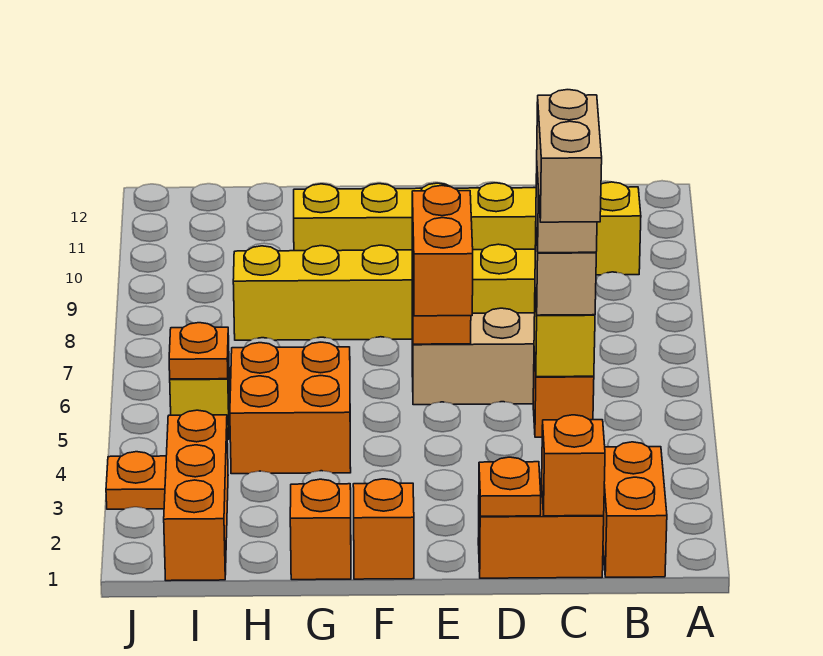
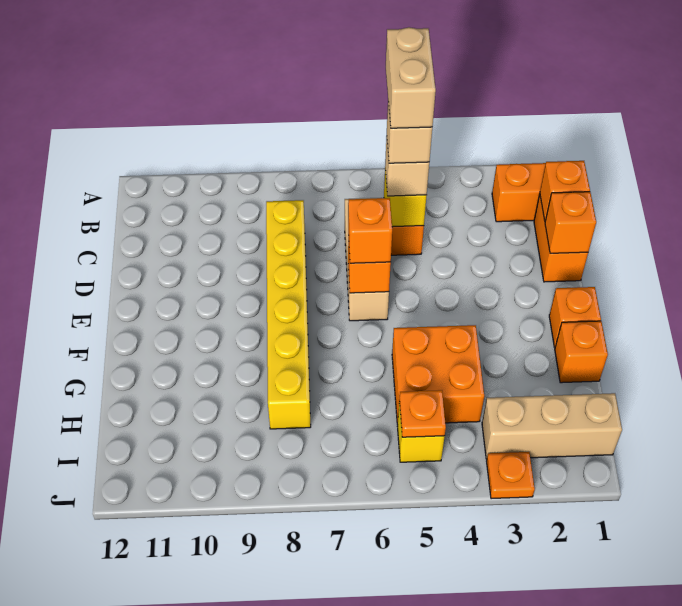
yellow brick B10:G10 level 1 -> none
tan brick C4:C5 level 5 -> tan brick B5:C5 level 5
orange plate D1 level 2 -> orange brick D1 level 2
orange brick E5:E6 level 3 -> orange brick E6 level 3
orange brick I1:I3 level 1 -> tan brick I1:I3 level 1

